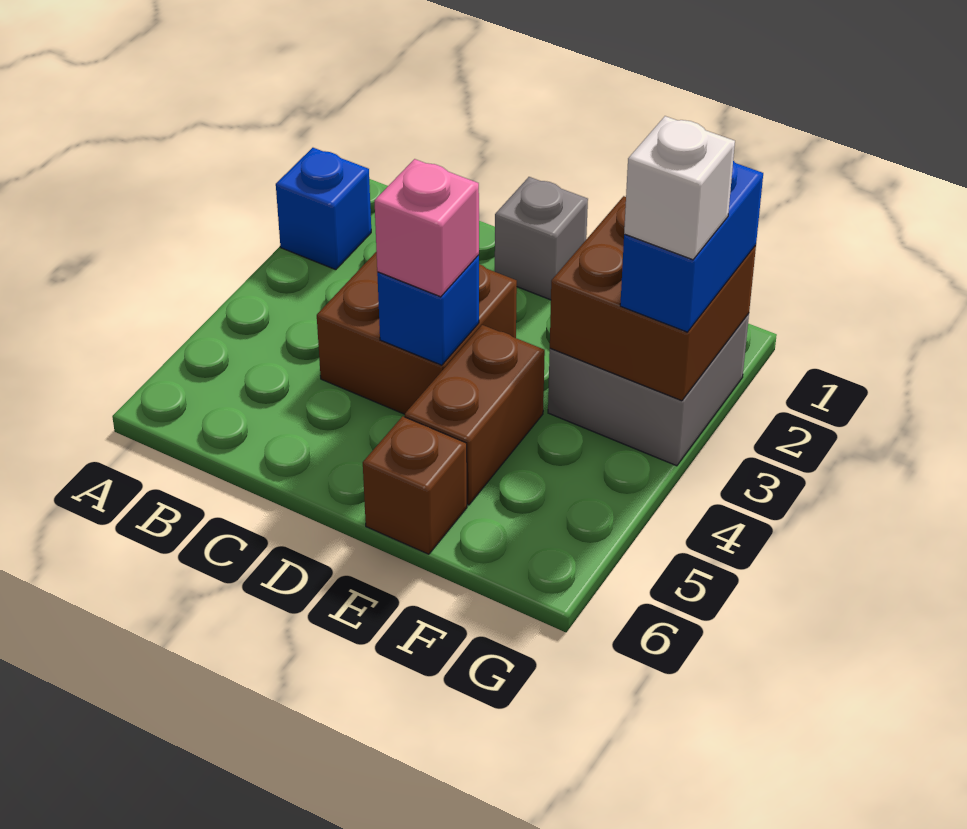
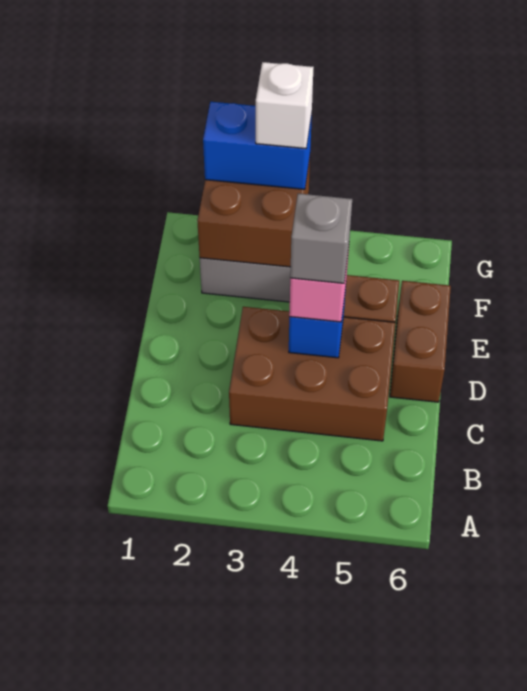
blue brick A2 level 1 -> none
brown brick C3:D4 level 1 -> brown brick C3:D5 level 1
grey brick D1 level 1 -> grey brick D4 level 4
brown brick E6 level 1 -> brown brick D6:E6 level 1

